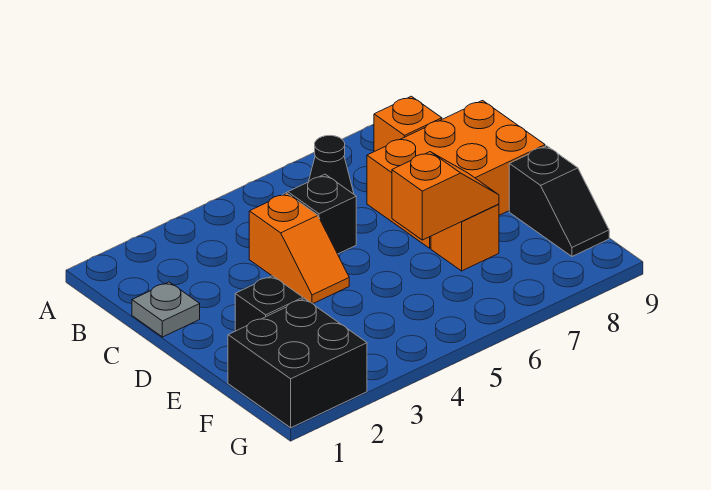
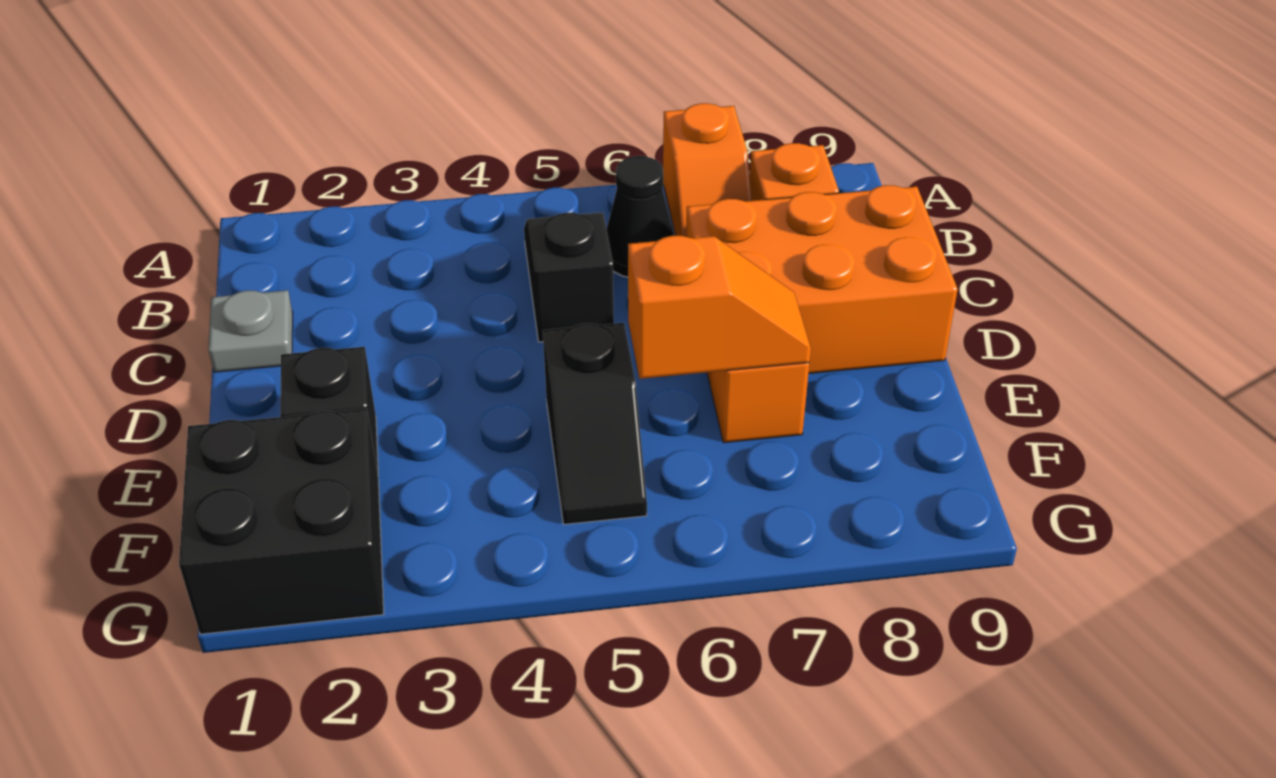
orange slope C4:D4 level 1 top C -> orange slope A7:B7 level 1 top A
black slope E9:F9 level 1 top E -> black slope E5:F5 level 1 top E

